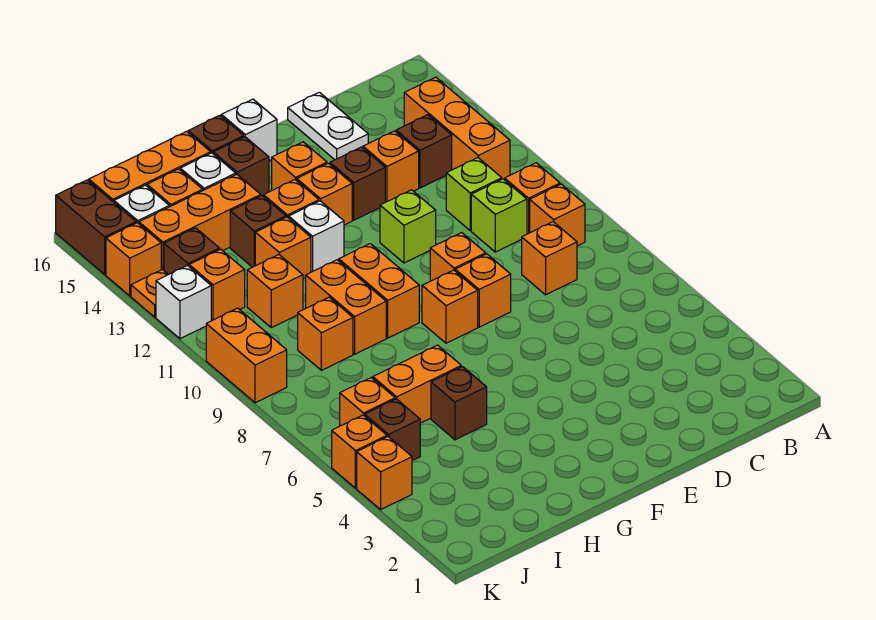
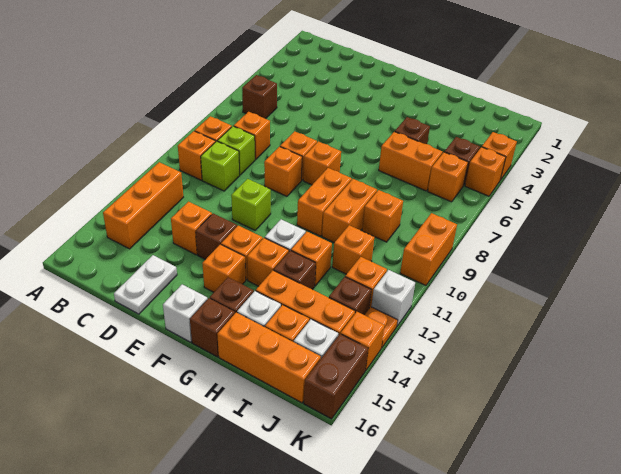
lime brick C11 level 1 -> lime brick C9 level 1
brown brick C13 level 1 -> brown brick B6 level 1

